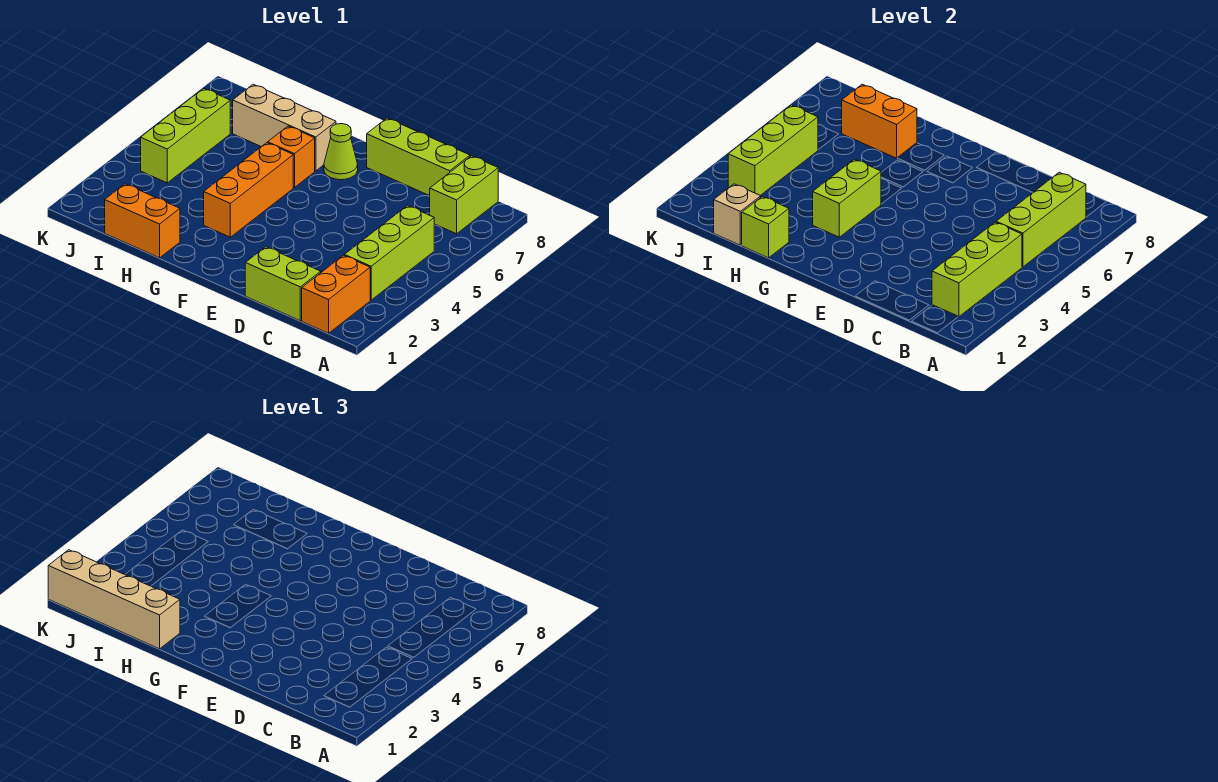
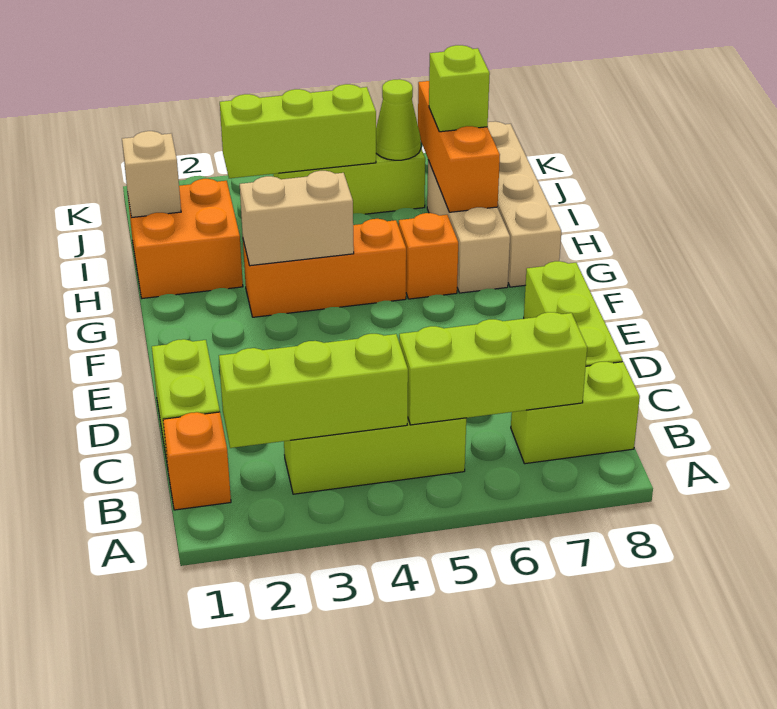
orange brick B1:B2 level 1 -> orange brick B1 level 1
lime cone F7 level 1 -> lime cone J6 level 2
lime brick G3:G4 level 2 -> tan brick G3:G4 level 2
orange brick H1:I1 level 1 -> orange brick H1:I2 level 1
lime brick H1 level 2 -> lime brick I7 level 3
tan brick H1:K1 level 3 -> tan brick G8:J8 level 1
orange brick H7:I7 level 2 -> orange brick H7:J7 level 2

